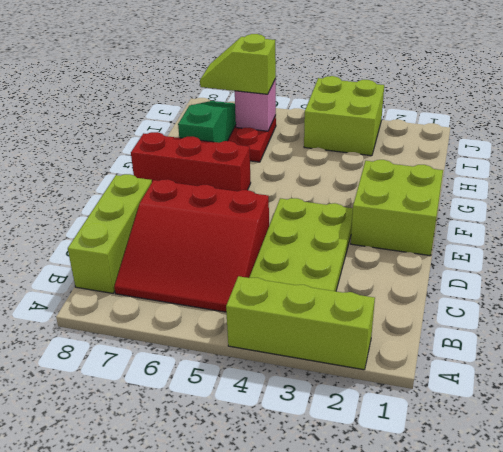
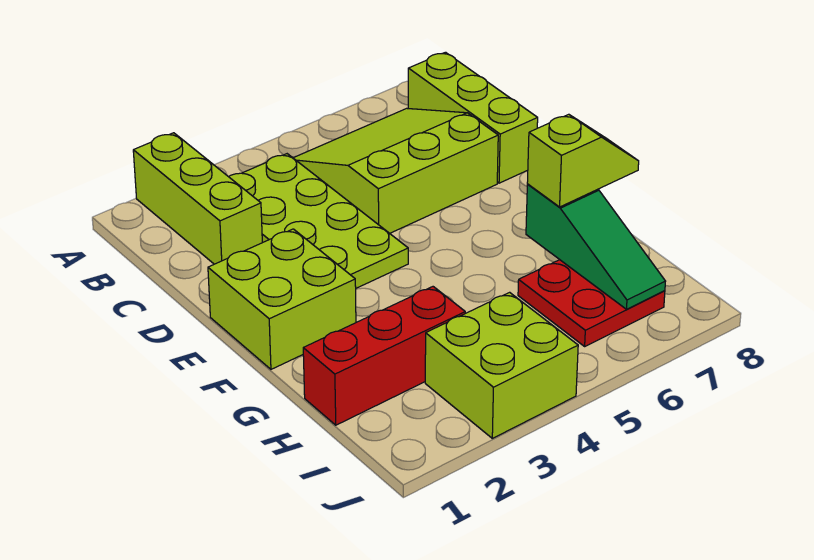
lime brick A2:A4 level 1 -> lime brick A2:C2 level 1
red slope B5:D7 level 1 top D -> lime slope B5:D7 level 1 top D
red brick F6:F8 level 1 -> red brick H1:H3 level 1
pink brick I6 level 2 -> none
lime slope I6:I7 level 3 top 6 -> lime slope G7:G8 level 3 top 7

